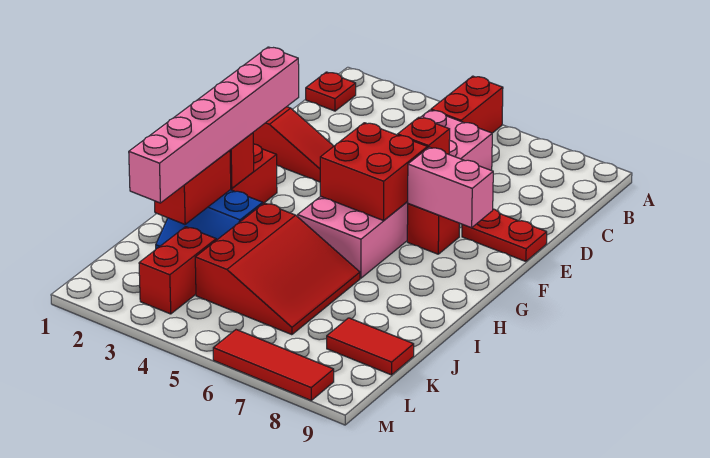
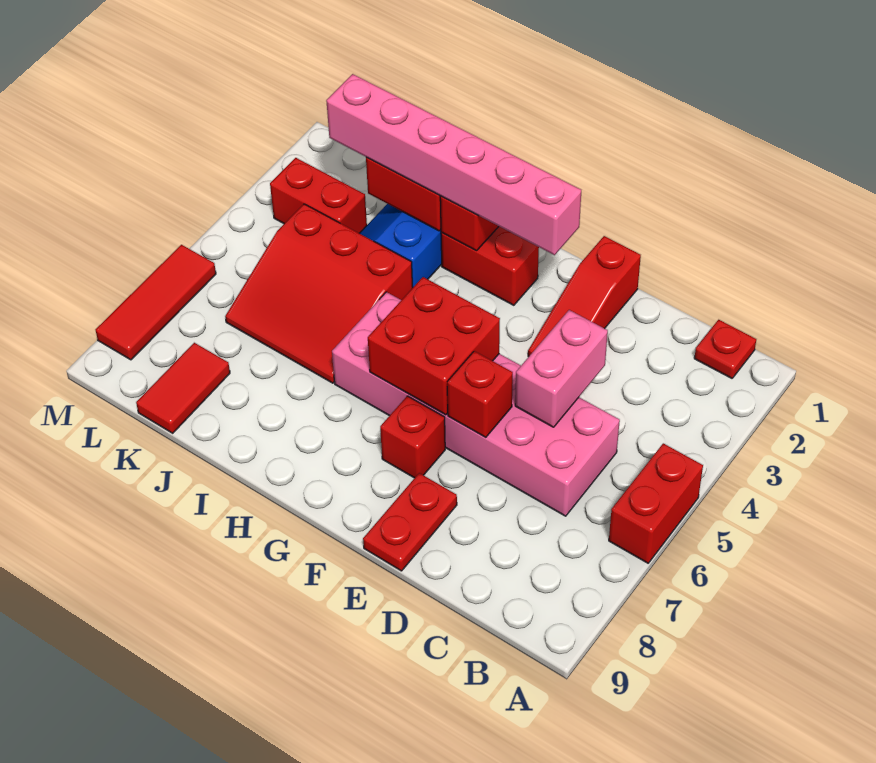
red brick A5:B5 level 1 -> red brick A5:A6 level 1
pink brick F7:F8 level 2 -> pink brick D4:D5 level 2

